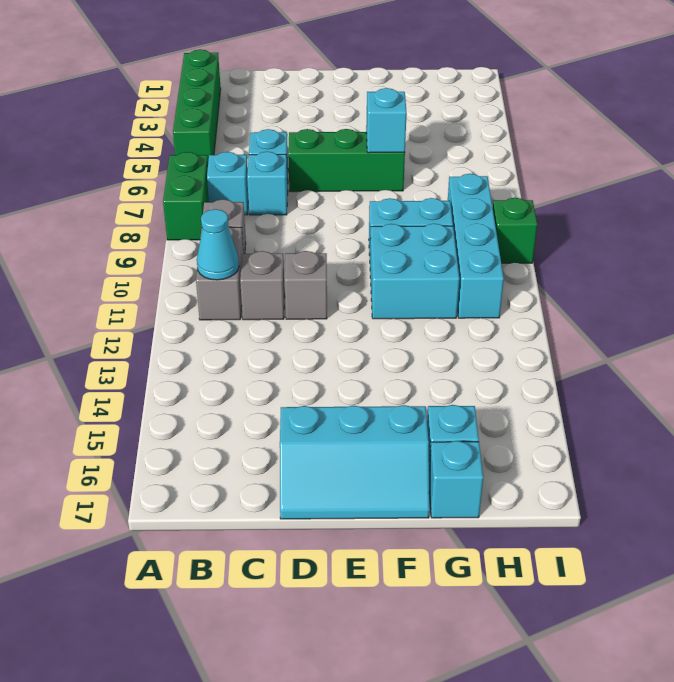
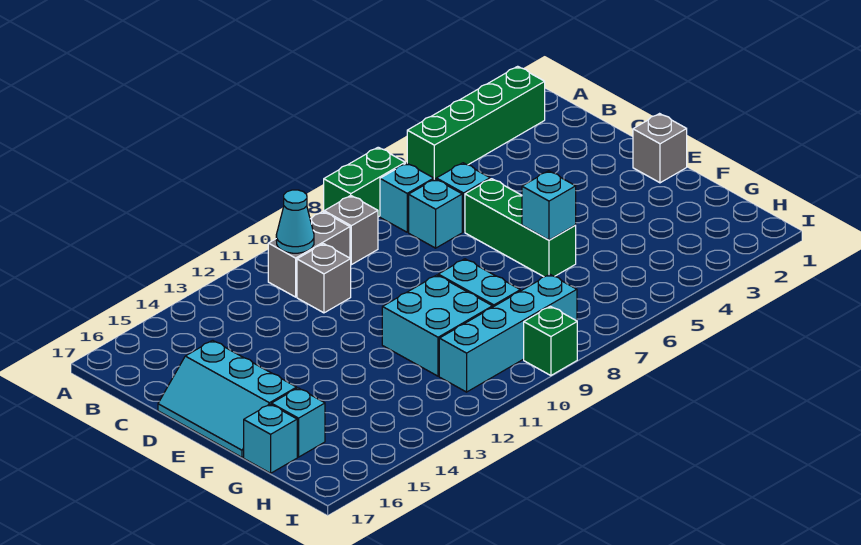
grey brick D11 level 1 -> grey brick E1 level 1

